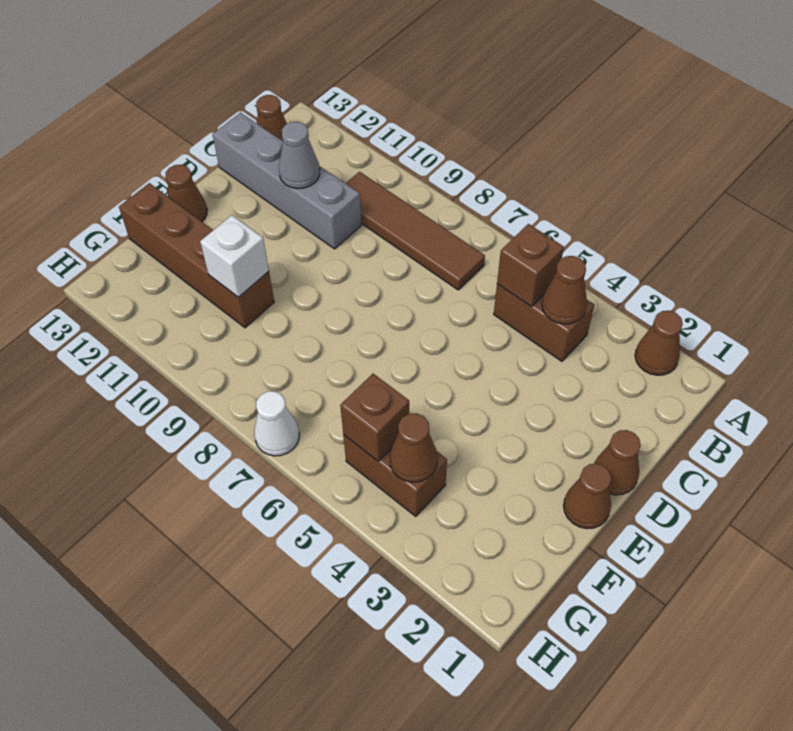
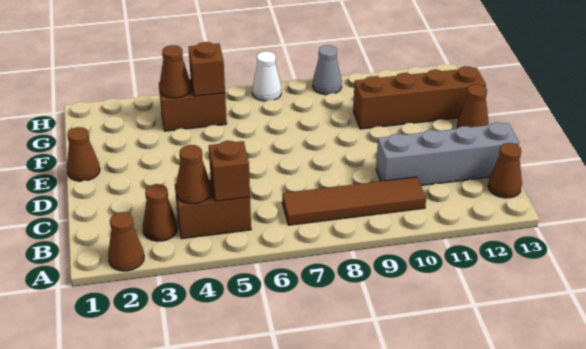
grey cone C11 level 2 -> grey cone H9 level 1
brown cone D1 level 1 -> brown cone B3 level 1
white brick F10 level 2 -> none

